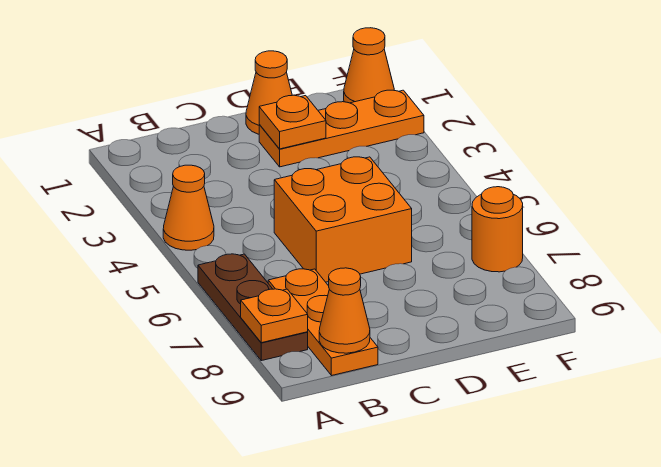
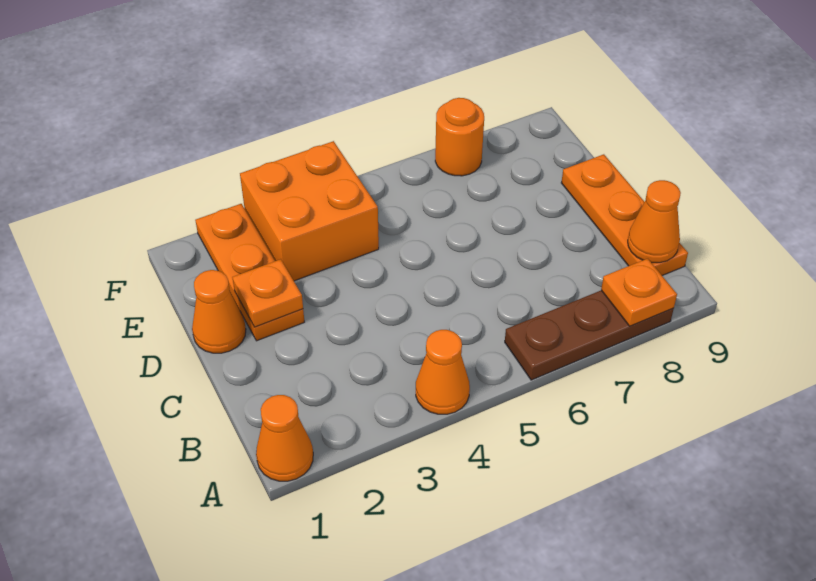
orange plate B7:B9 level 1 -> orange plate B9:D9 level 1
orange brick C5:D6 level 1 -> orange brick E3:F4 level 1
orange cone F1 level 1 -> orange cone A1 level 1

